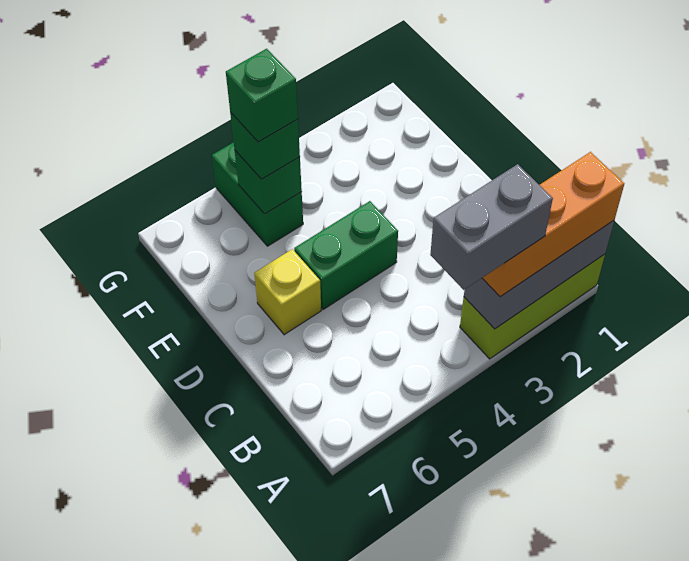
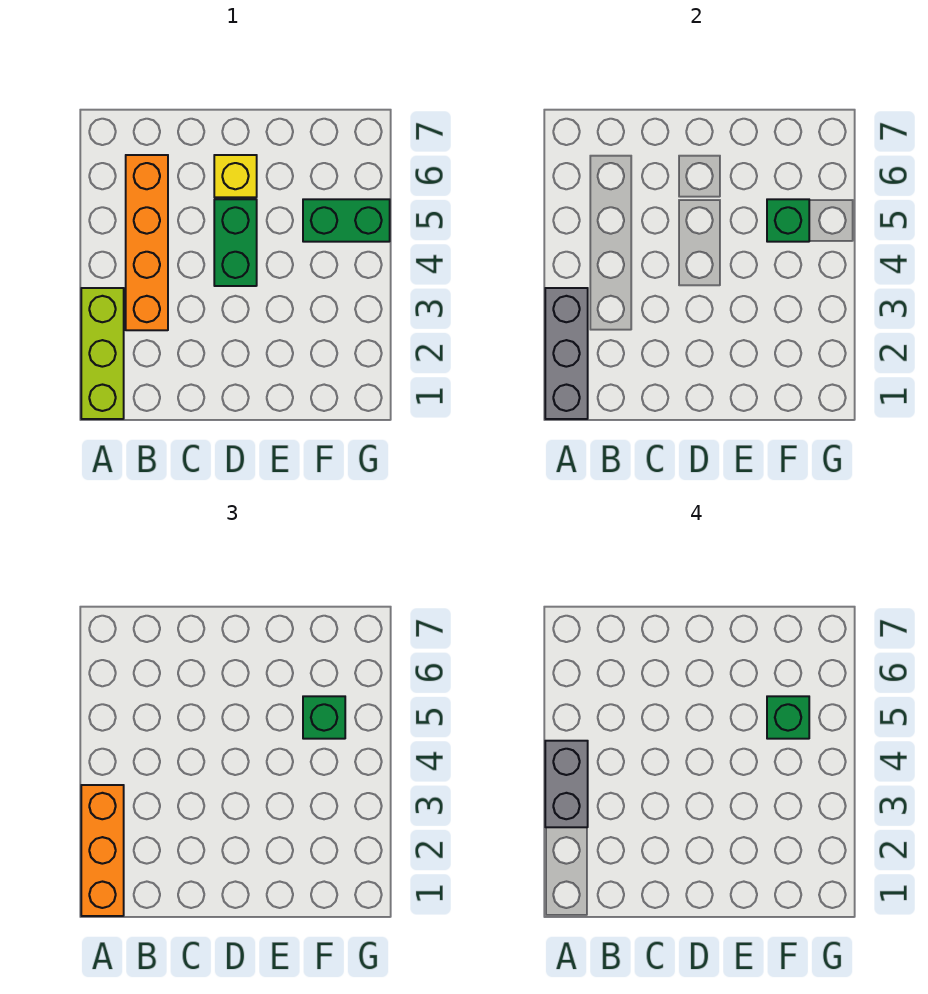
none -> orange brick B3:B6 level 1

